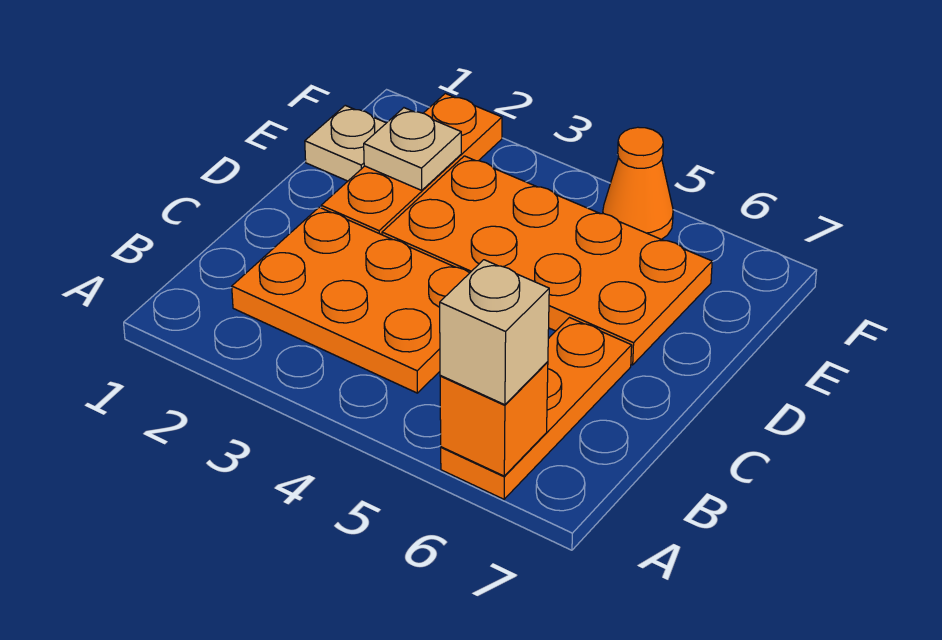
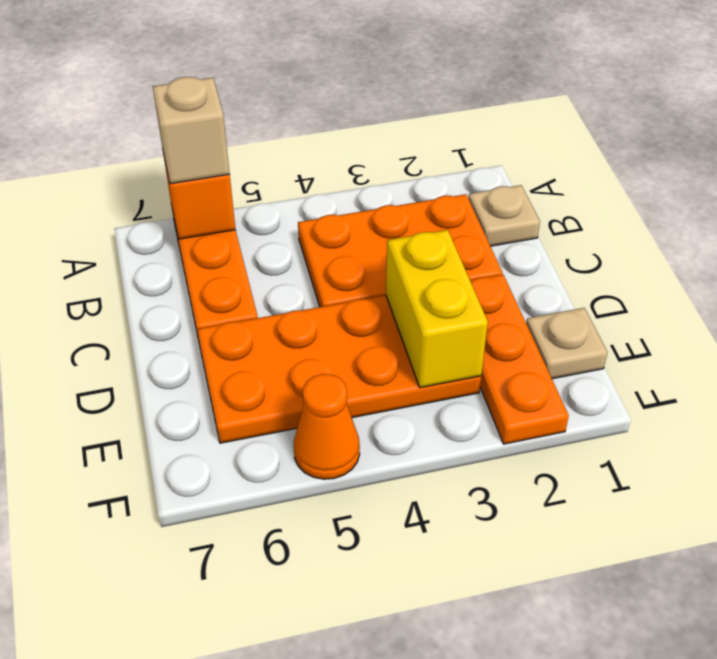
none -> yellow brick D3:E3 level 2
tan plate E2 level 2 -> tan plate B1 level 1

